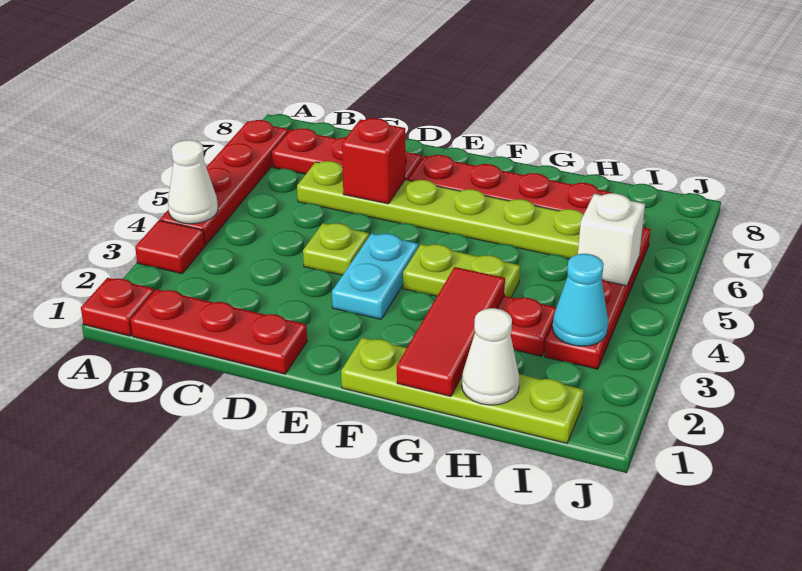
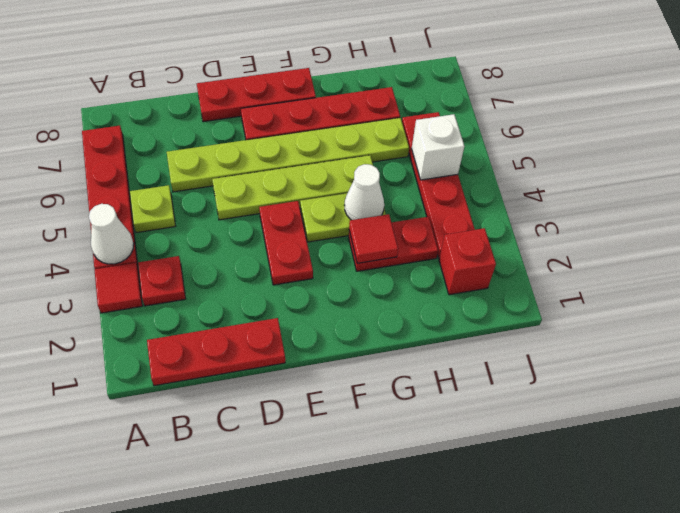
red plate A1 level 1 -> red plate B3 level 1
red plate B7:D7 level 1 -> red plate D8:F8 level 1
lime plate D4 level 1 -> lime plate B5 level 1
red brick D6 level 2 -> red brick I2 level 1
cyan plate E3:E4 level 1 -> red plate E3:E4 level 1
lime plate F1:I1 level 1 -> lime plate D5:G5 level 1
red tile G1:G3 level 2 -> red tile G3 level 2
white cone H1 level 2 -> white cone G4 level 2
cyan cone I3 level 2 -> none

